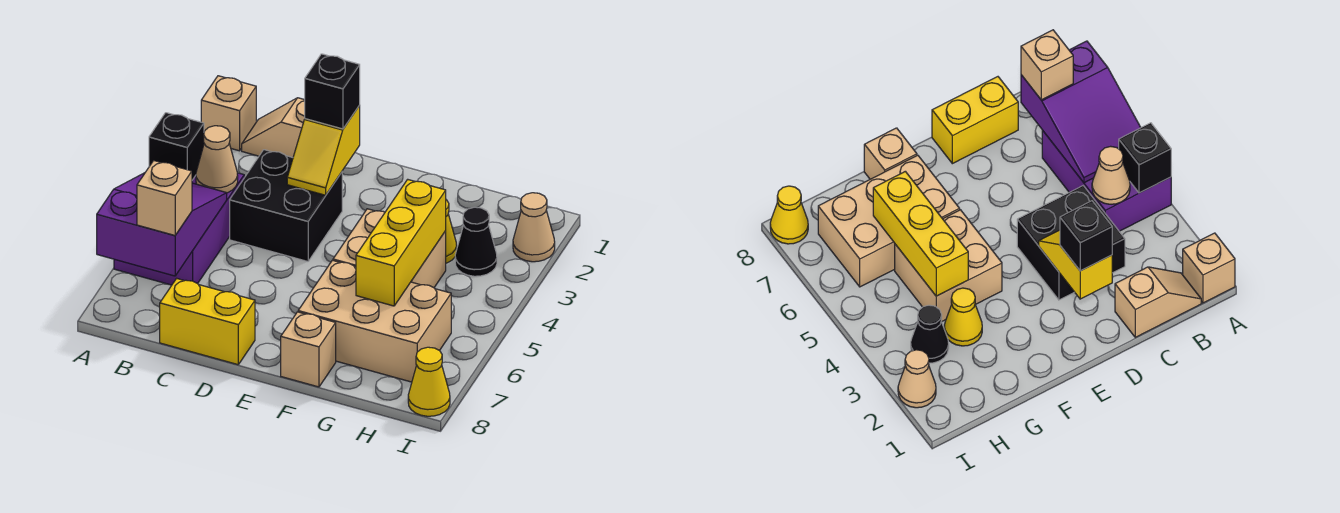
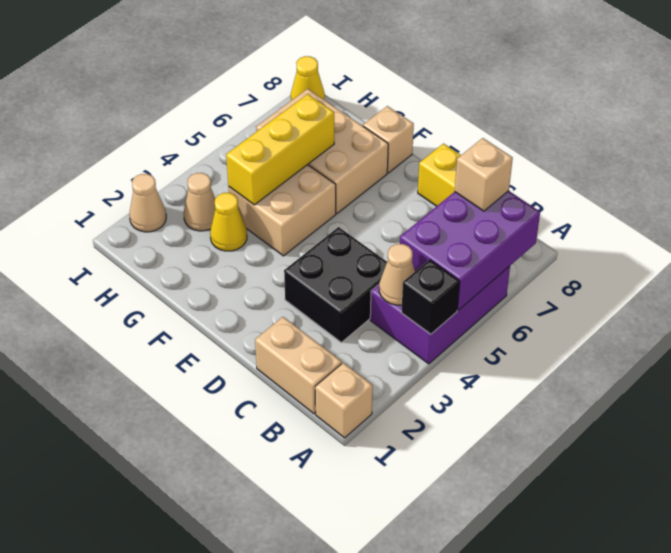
purple slope A5:B7 level 2 top 7 -> purple brick A5:B7 level 2
tan slope B1:C1 level 1 top C -> tan brick B1:C1 level 1
yellow slope D2:D3 level 2 top 2 -> none
black brick D2 level 3 -> none
black cone H3 level 1 -> tan cone H3 level 1

